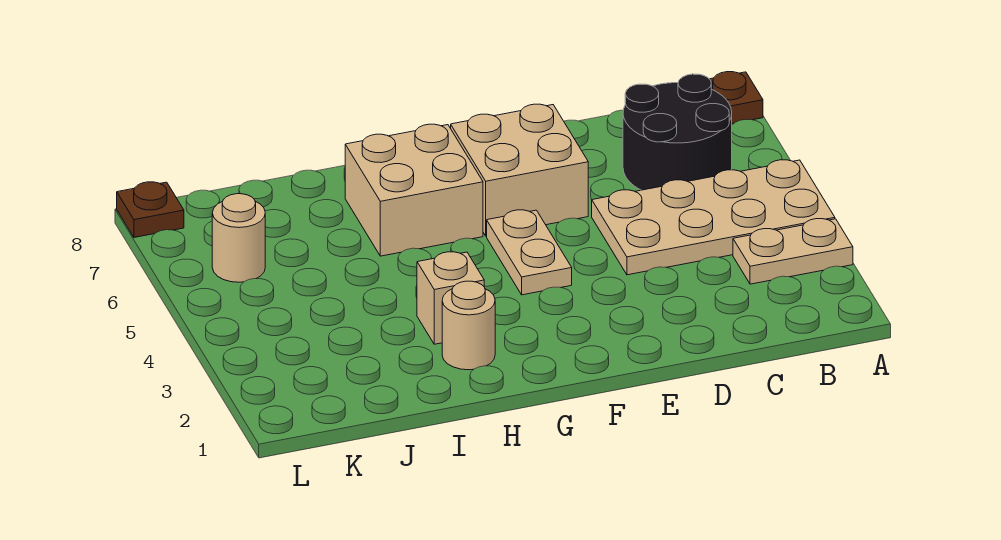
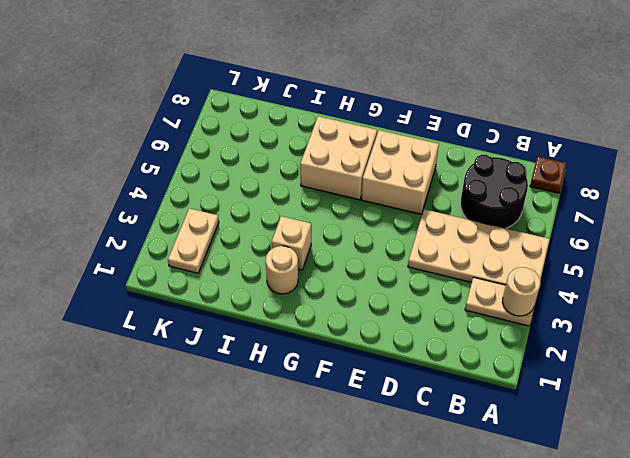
tan plate F4:F5 level 1 -> tan plate K2:K3 level 1
tan round brick K6 level 1 -> tan round brick A3 level 2
brown plate L8 level 1 -> none

